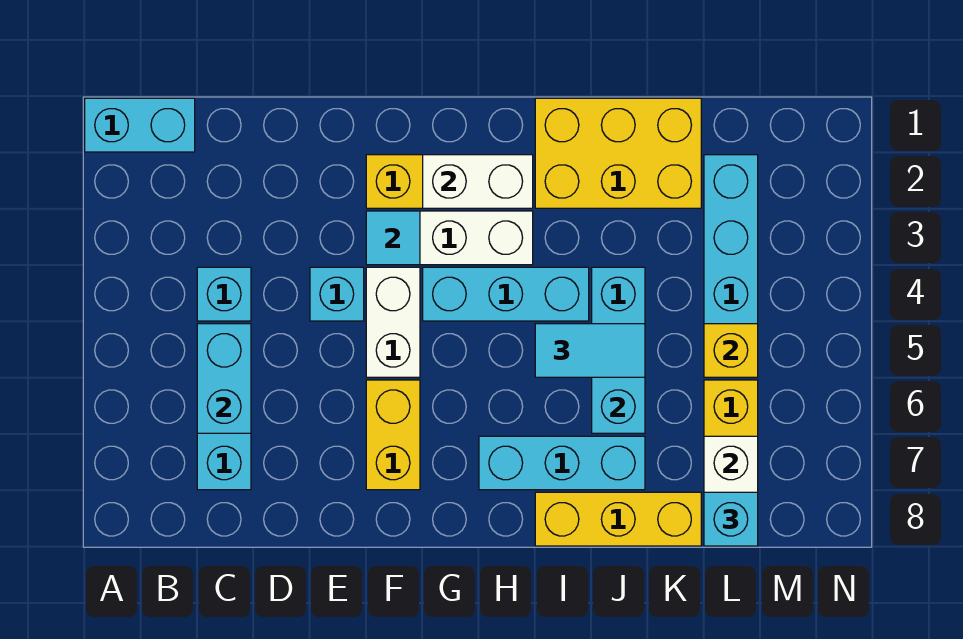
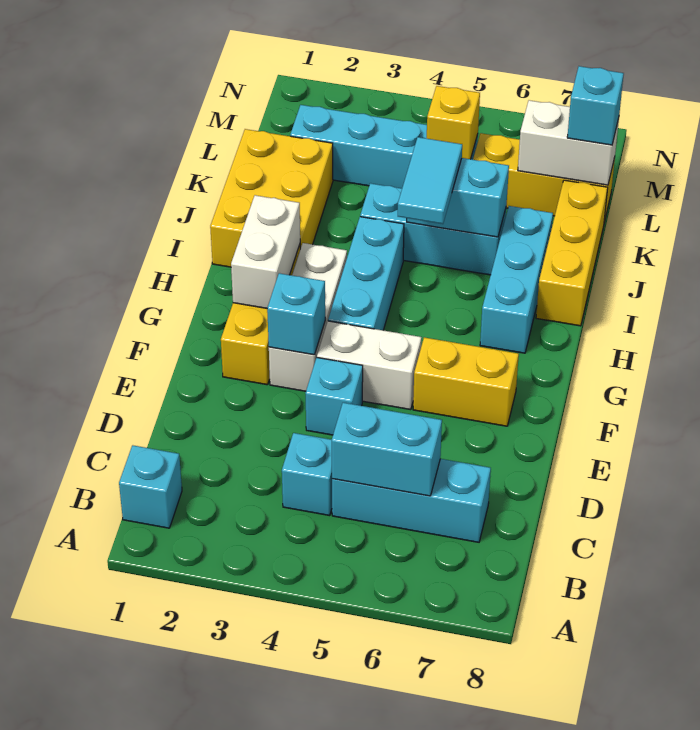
cyan brick A1:B1 level 1 -> cyan brick B1 level 1
cyan tile F3 level 2 -> cyan brick F3 level 2

